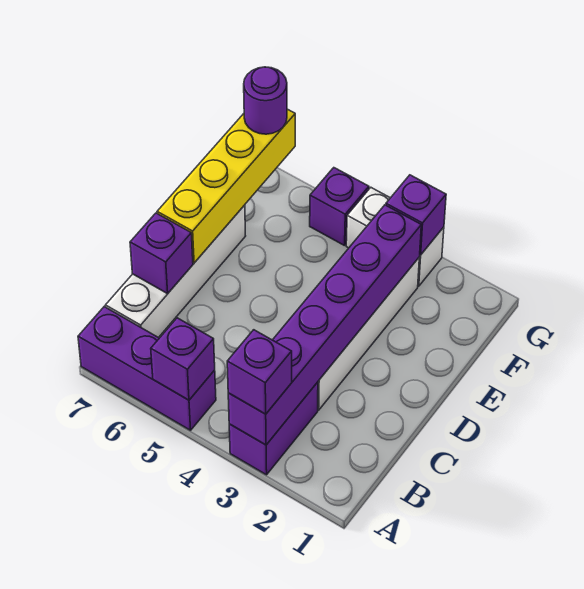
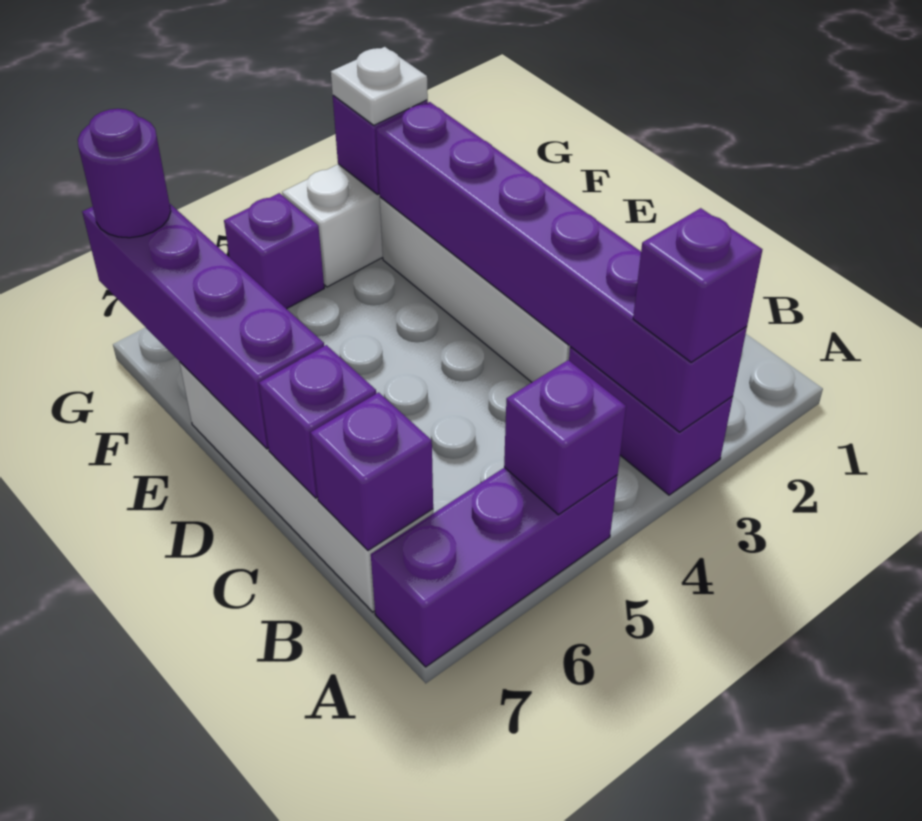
none -> purple brick B7 level 2
yellow brick D7:G7 level 2 -> purple brick D7:G7 level 2
none -> white plate G3 level 3

